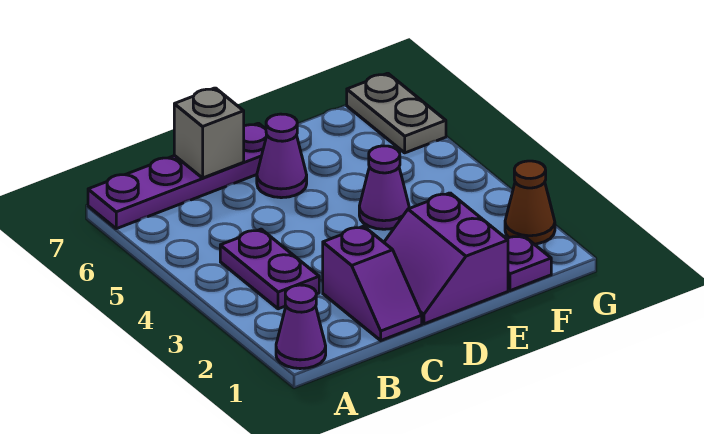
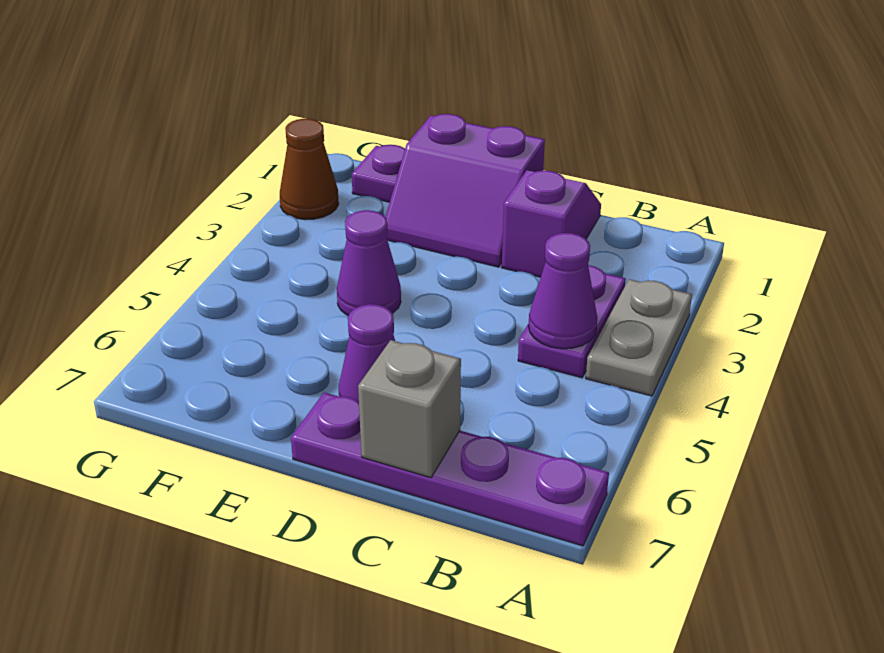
purple cone A1 level 1 -> purple cone B4 level 2
purple slope D1:E2 level 1 top E -> purple slope D1:E2 level 1 top 1
grey plate G6:G7 level 1 -> grey plate A3:A4 level 1

